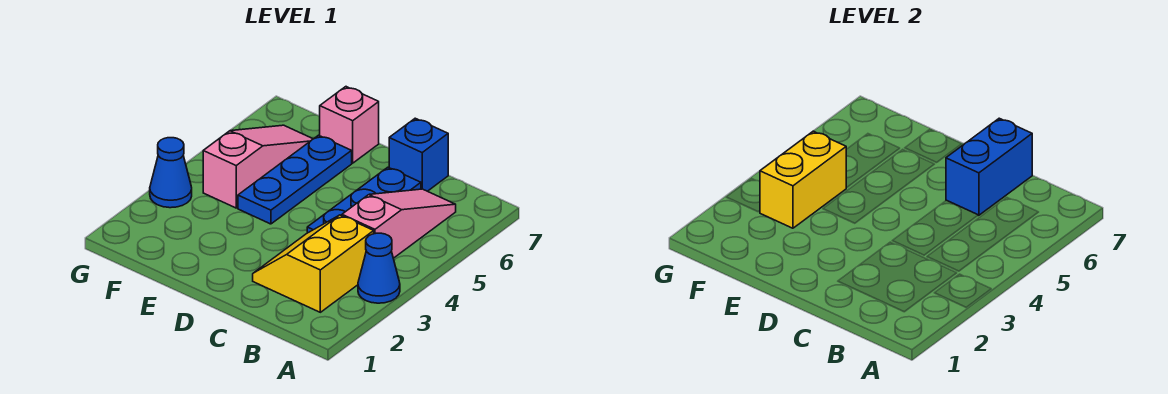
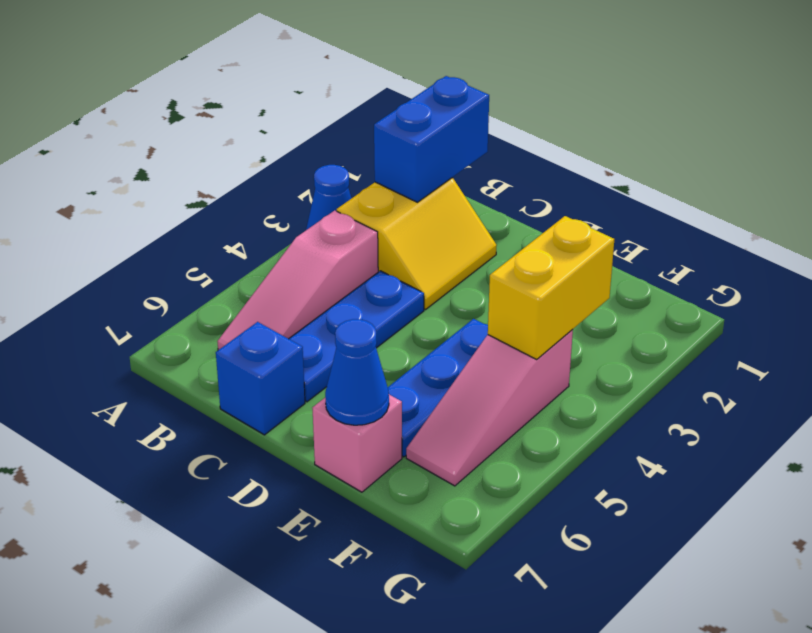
blue brick C6:C7 level 2 -> blue brick B1:B2 level 2
blue cone G3 level 1 -> blue cone E7 level 2

